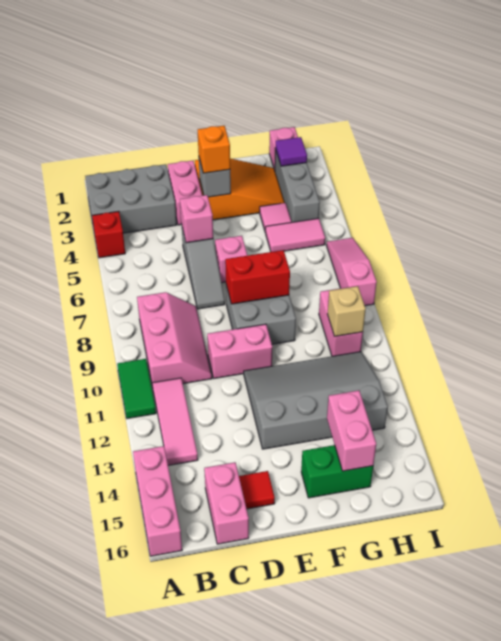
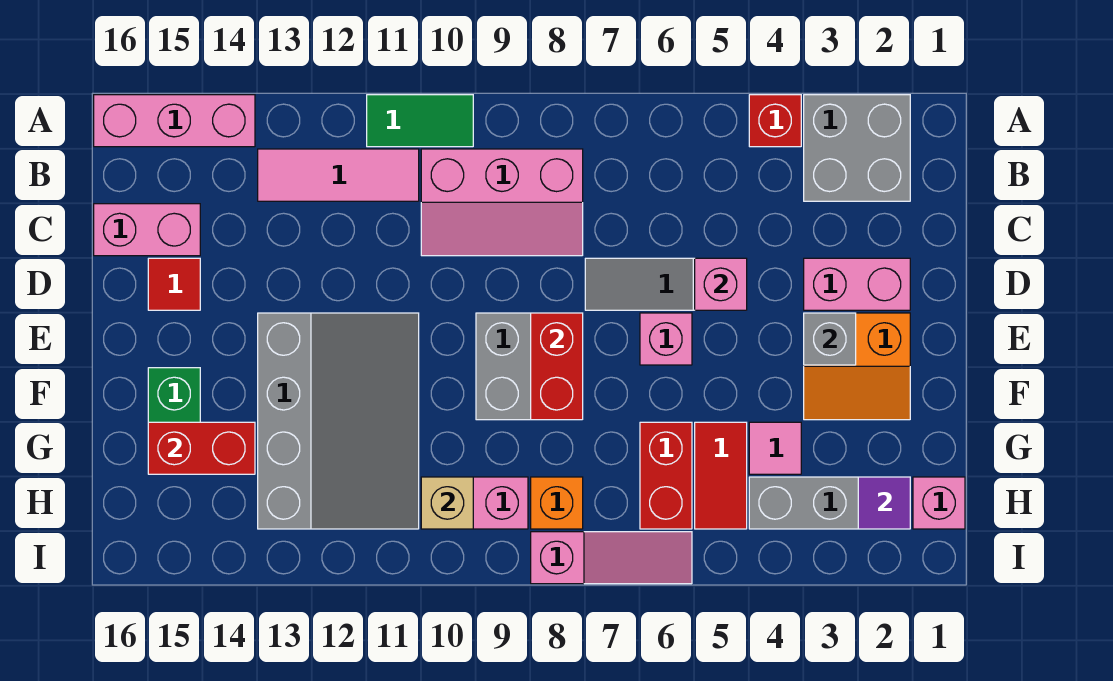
grey brick A2:C3 level 1 -> grey brick A2:B3 level 1
pink brick D10:E10 level 1 -> none
orange slope E2:G3 level 1 top E -> orange slope E2:F3 level 1 top E
orange brick E3 level 3 -> orange brick H8 level 1
pink tile G5:H5 level 1 -> red tile G5:H5 level 1
none -> red brick G6:H6 level 1
pink brick G14:G15 level 2 -> red brick G14:G15 level 2

